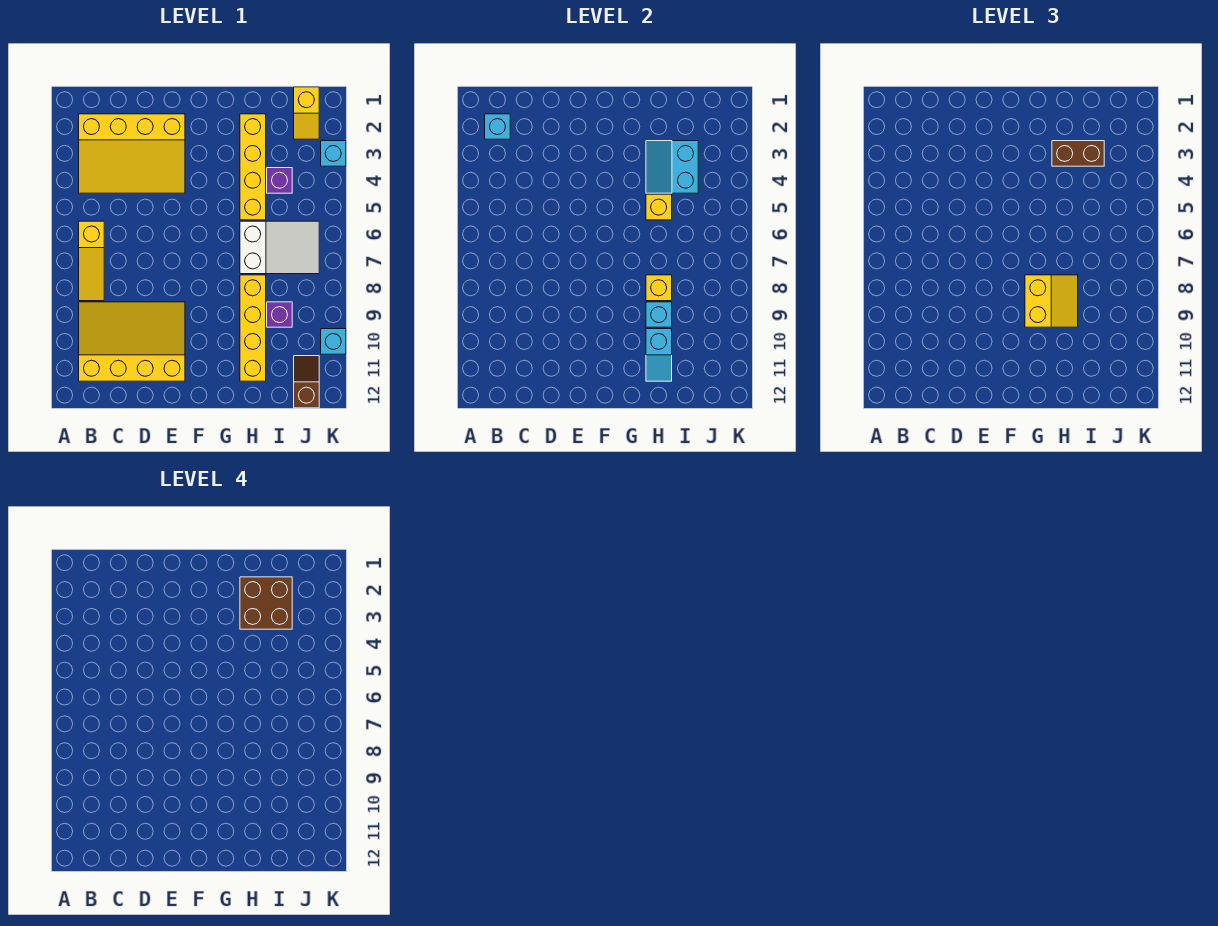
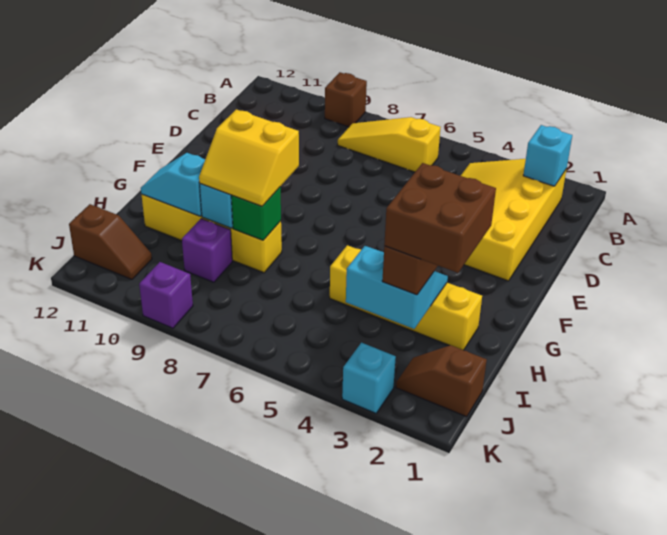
none -> brown brick A9 level 1
yellow slope B9:E11 level 1 top 11 -> none
yellow brick H5 level 2 -> none
white slope H6:J7 level 1 top H -> none
yellow brick H8 level 2 -> green brick H8 level 2
purple brick I4 level 1 -> purple brick K9 level 1
yellow slope J1:J2 level 1 top 1 -> brown slope J1:J2 level 1 top 1
cyan brick K10 level 1 -> none

